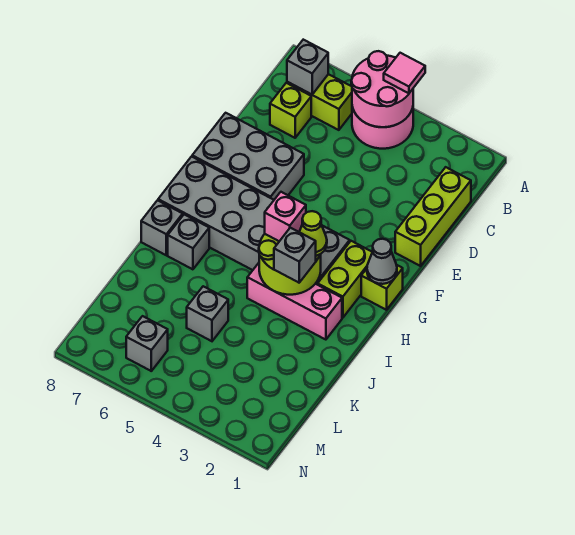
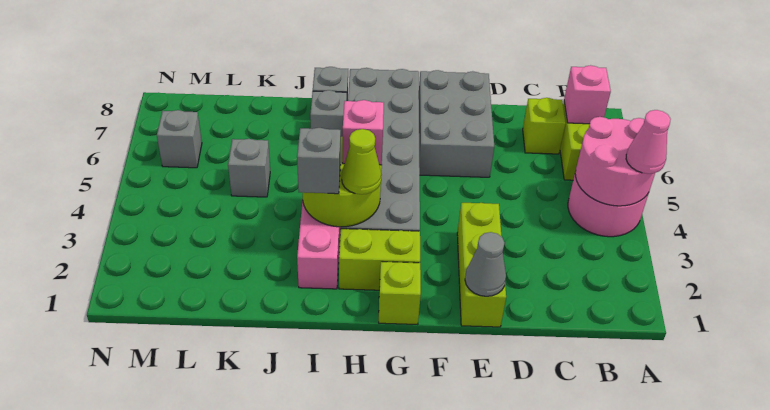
pink tile A4 level 3 -> pink cone A4 level 3
grey brick B7 level 2 -> pink brick B7 level 2
lime brick C1:E1 level 1 -> lime brick E1:E3 level 1
grey cone G1 level 2 -> grey cone E1 level 2

